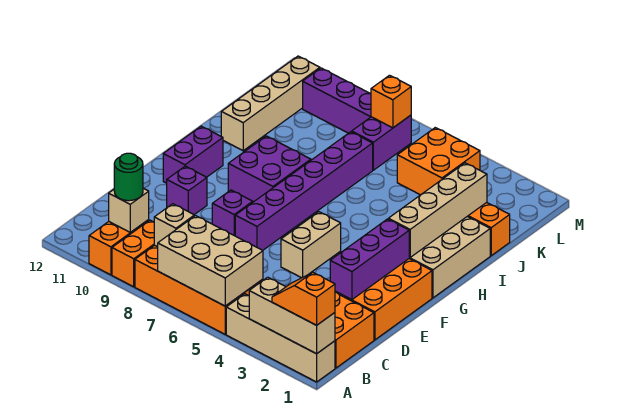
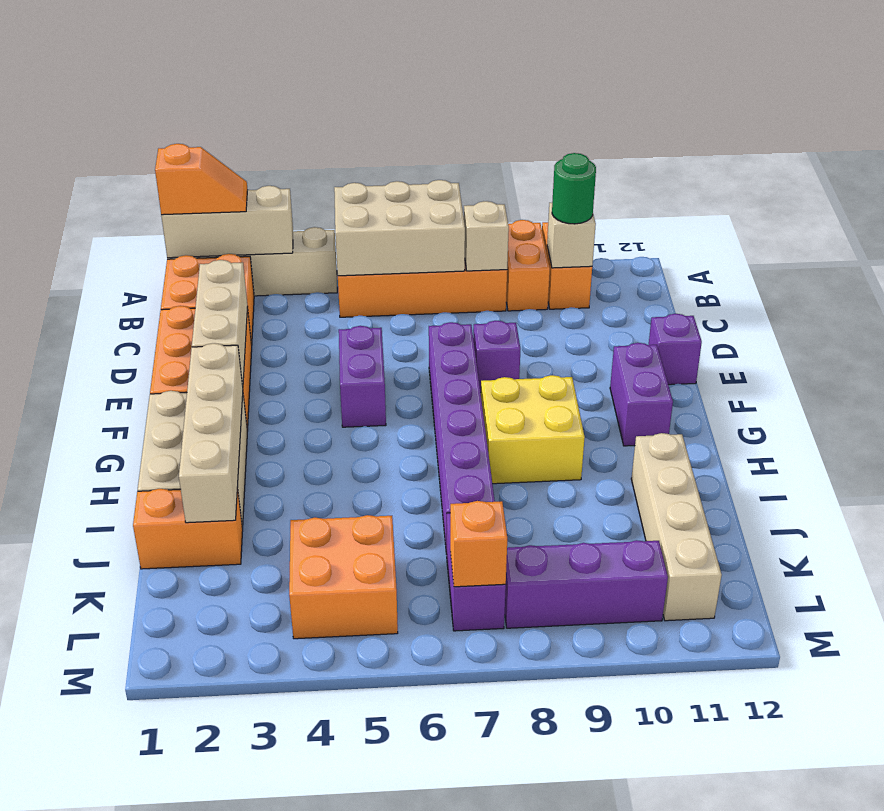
purple brick D2:F2 level 2 -> tan brick D2:F2 level 2
tan brick E5:F5 level 1 -> purple brick E5:F5 level 1
purple brick E10 level 1 -> purple brick E12 level 1
purple brick G8:H9 level 1 -> yellow brick G8:H9 level 1

